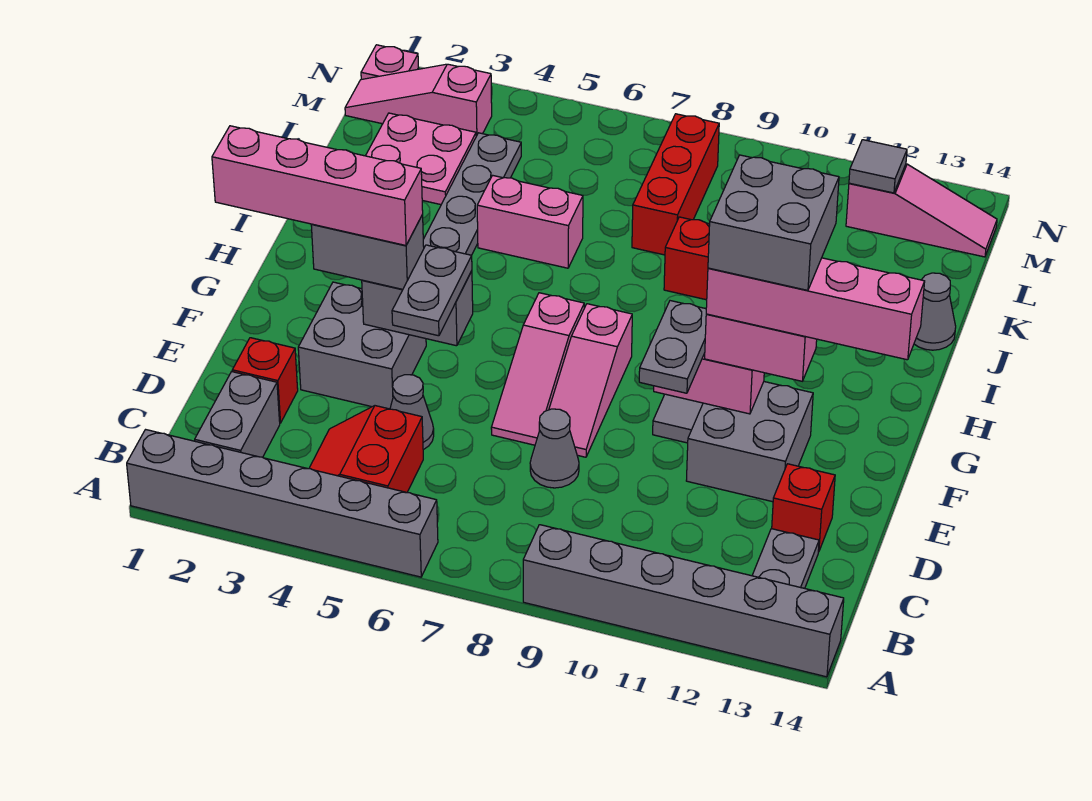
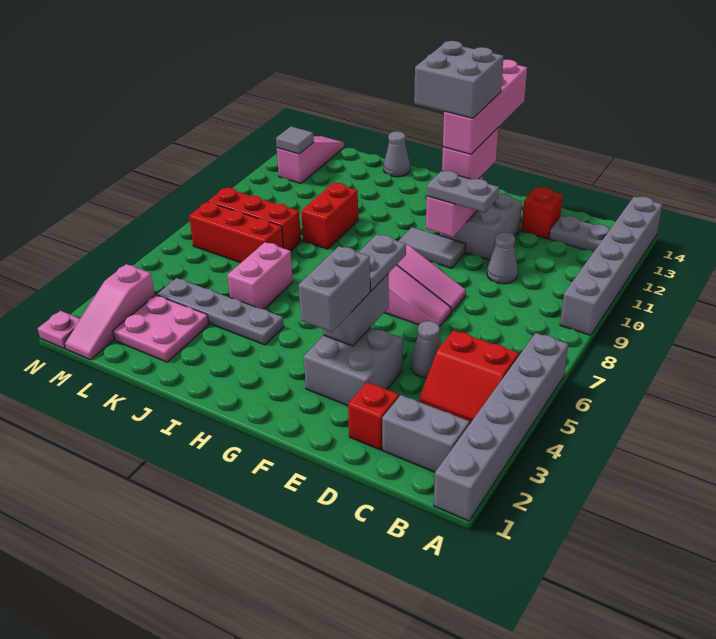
grey cone D8 level 1 -> grey cone D10 level 1
grey plate E5:F5 level 3 -> grey plate F5:F6 level 3
pink brick F1:F4 level 4 -> none
none -> red brick K7:M7 level 1

